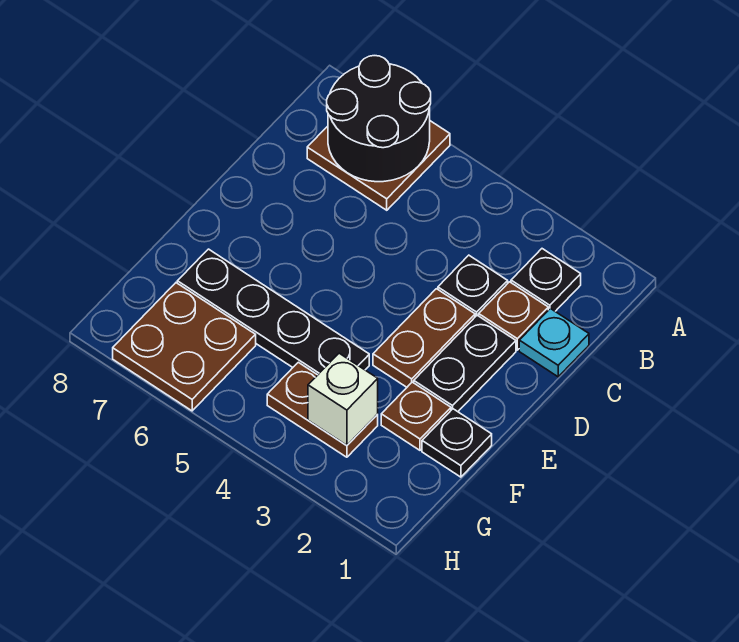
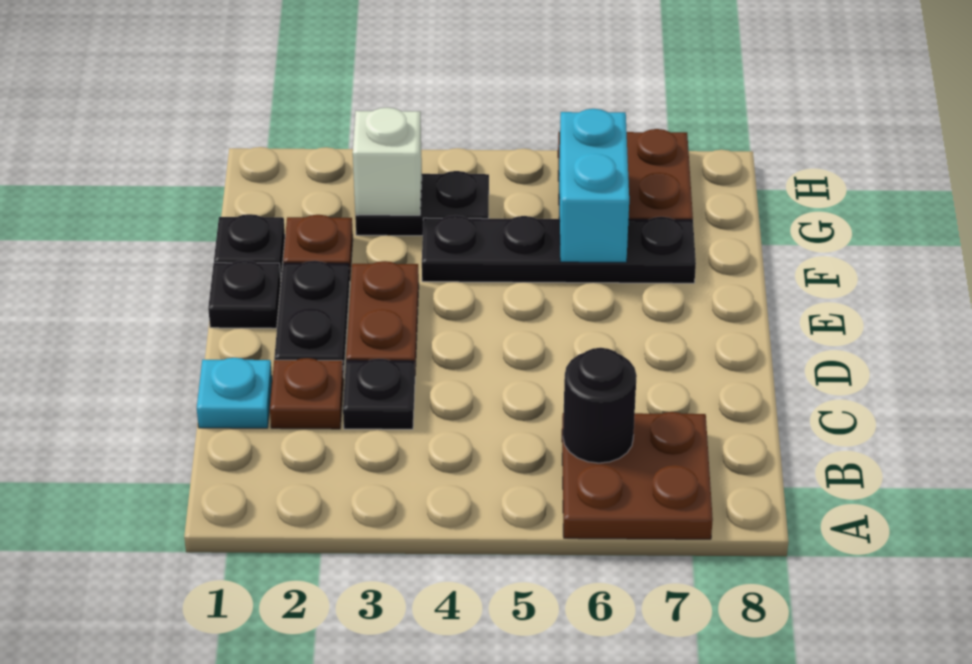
black round brick A6:B7 level 2 -> black round brick B6 level 2
black plate B2 level 1 -> black plate E1 level 1
none -> cyan brick F6:G6 level 2
brown plate G3:G4 level 1 -> black plate G3:G4 level 1

